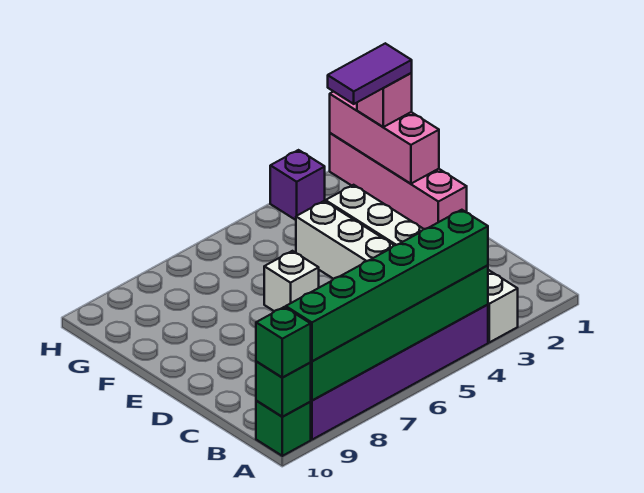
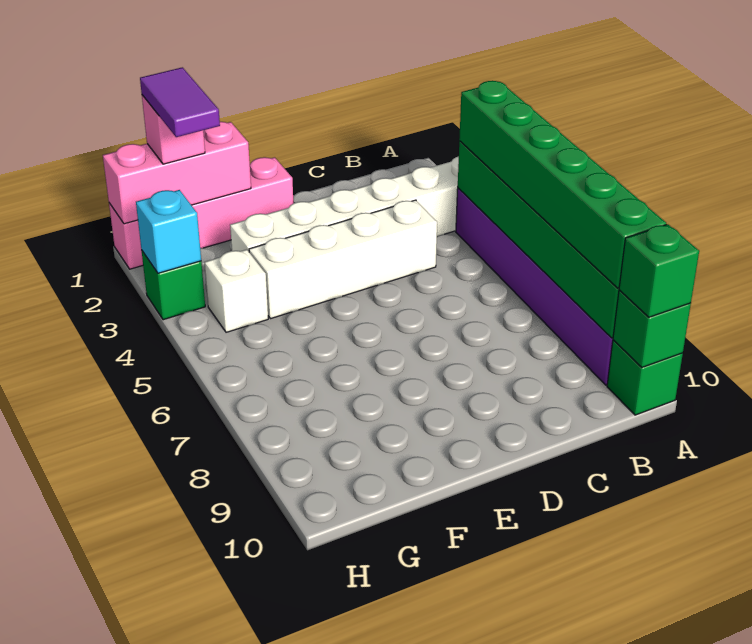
white brick E6 level 1 -> white brick G4 level 1
purple brick H3 level 1 -> green brick H3 level 1
none -> cyan brick H3 level 2

